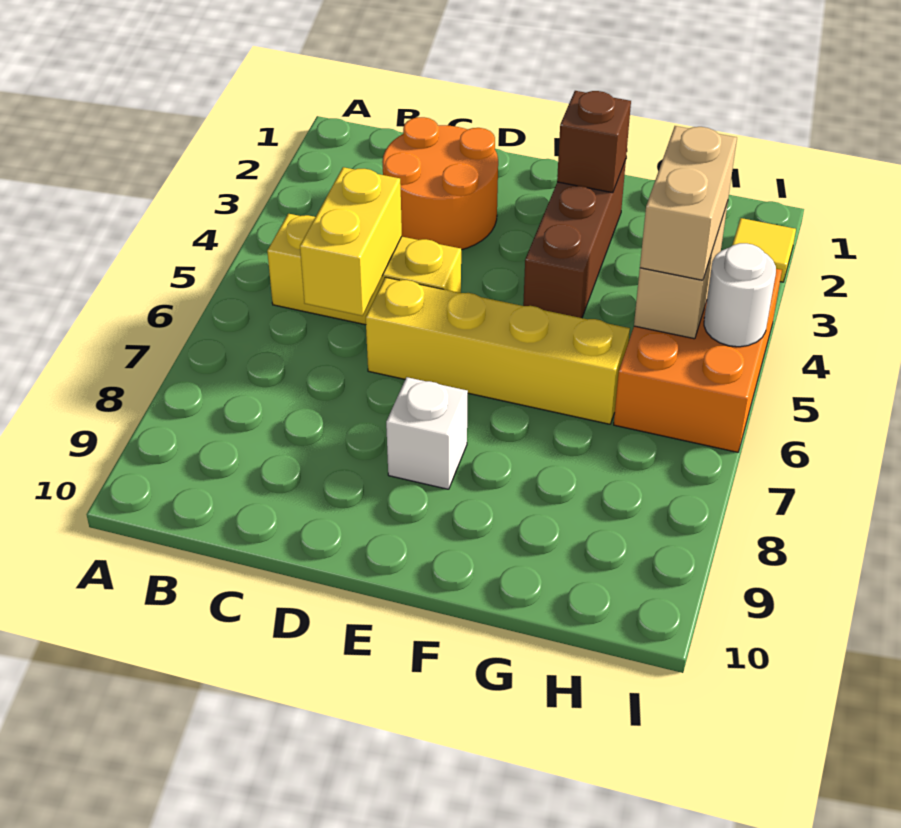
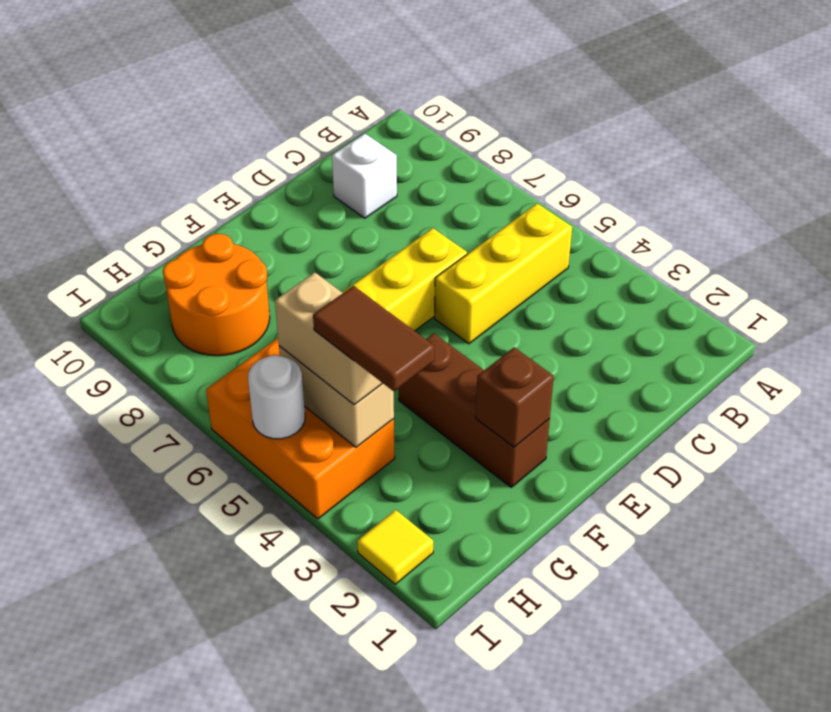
orange round brick C2:D3 level 1 -> orange round brick G8:H9 level 1
yellow brick C5:C6 level 2 -> none
white brick E8 level 1 -> white brick C9 level 1
none -> brown tile H3:H4 level 4

